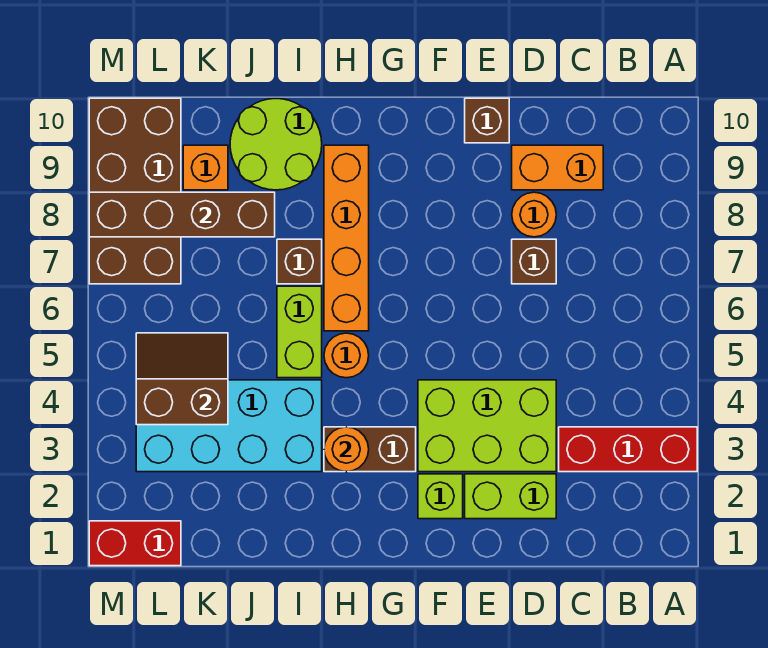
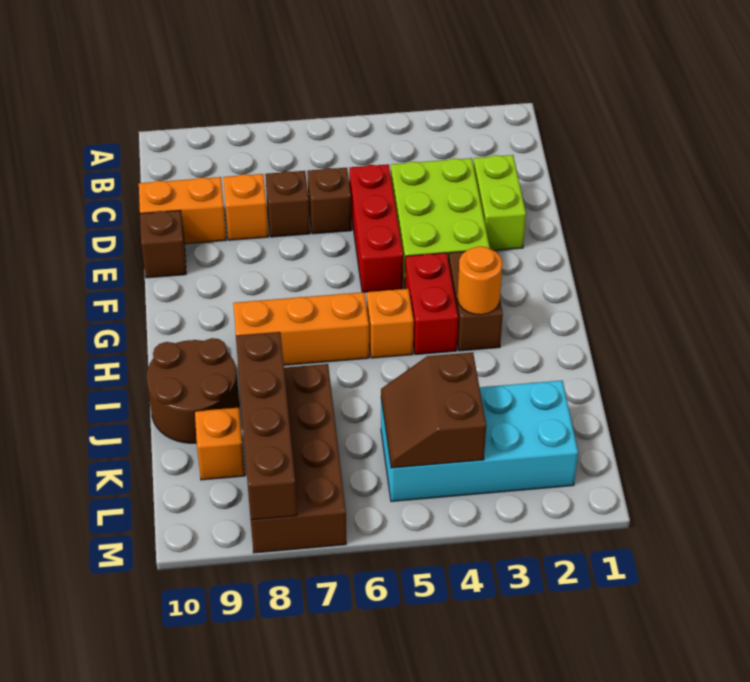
red brick A3:C3 level 1 -> red brick D5:F5 level 1
orange brick C9:D9 level 1 -> orange brick D9:D10 level 1
orange round brick D8 level 1 -> orange brick D8 level 1
lime brick F2 level 1 -> none
orange round brick H5 level 1 -> orange brick H5 level 1
orange brick H6:H9 level 1 -> orange brick H6:H8 level 1
cyan brick I3:L4 level 1 -> cyan brick K2:L5 level 1
lime brick I5:I6 level 1 -> none
brown brick I7 level 1 -> brown brick D6 level 1
lime round brick I9:J10 level 1 -> brown round brick I9:J10 level 1
red brick L1:M1 level 1 -> red brick G4:H4 level 1
brown brick L7:M10 level 1 -> brown brick J7:M8 level 1

